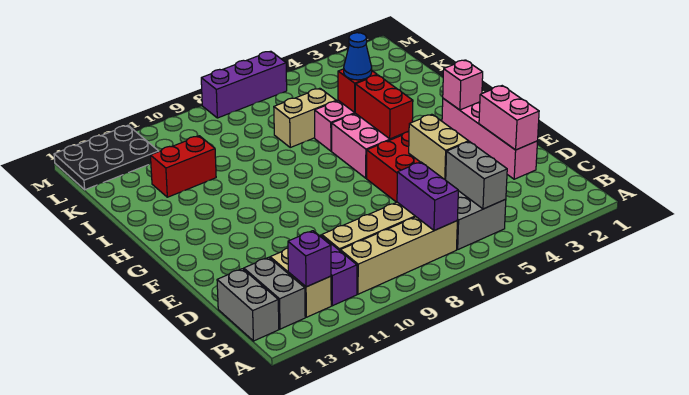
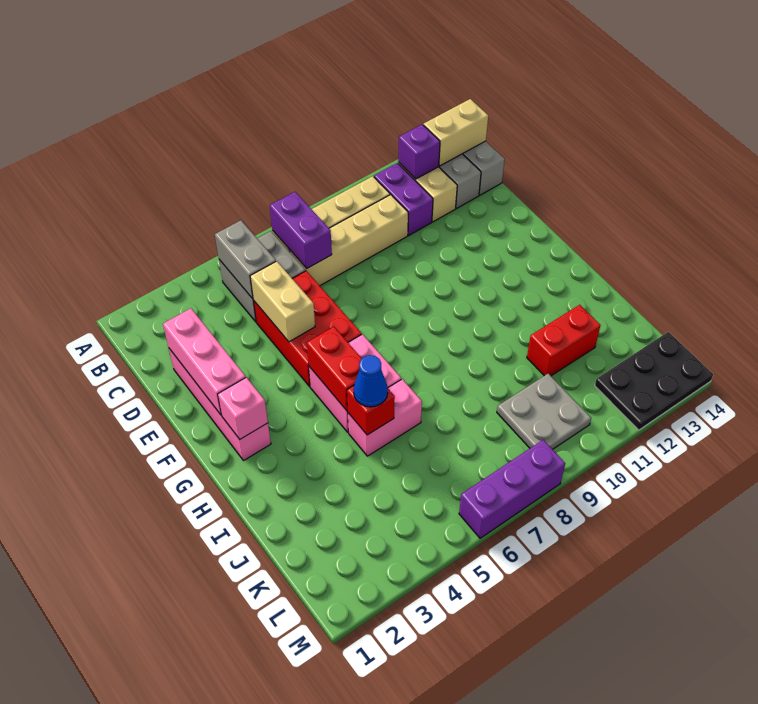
pink brick D2:E2 level 2 -> pink brick D2:F2 level 2
tan brick J6:J7 level 1 -> tan brick B13:B14 level 2
none -> grey plate K9:L10 level 1

